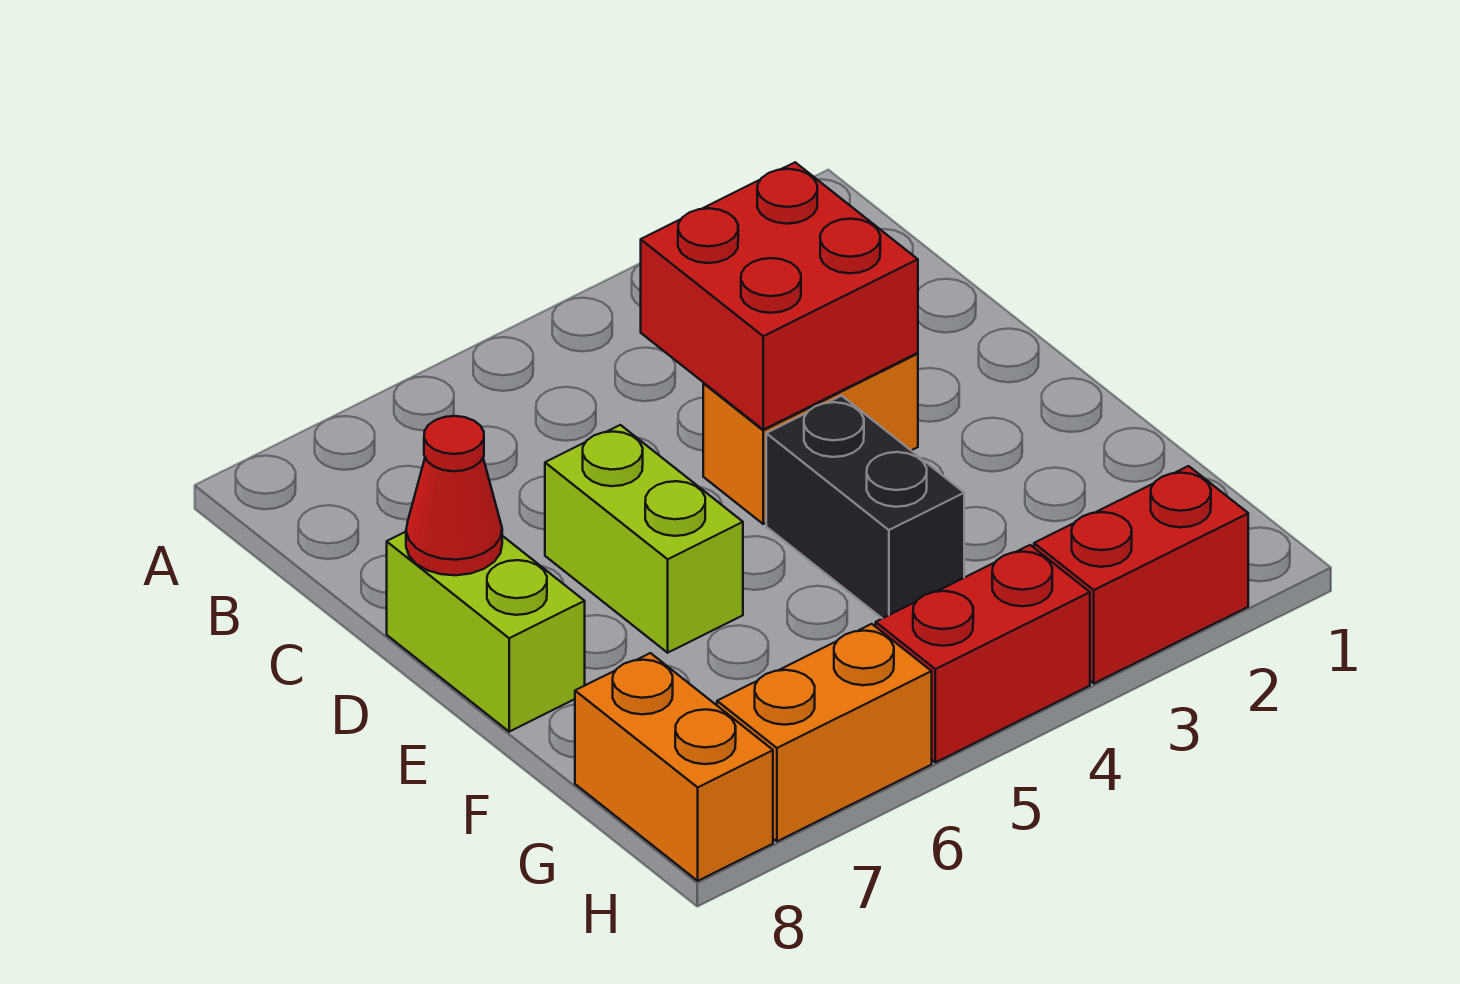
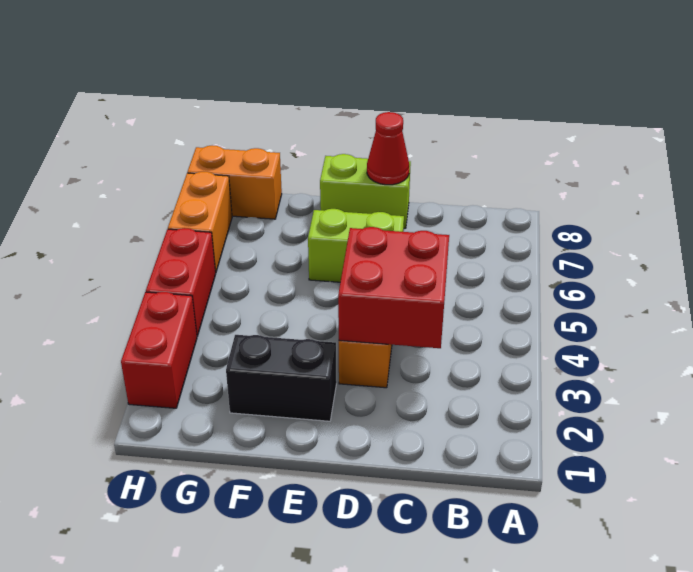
black brick E4:F4 level 1 -> black brick E2:F2 level 1

